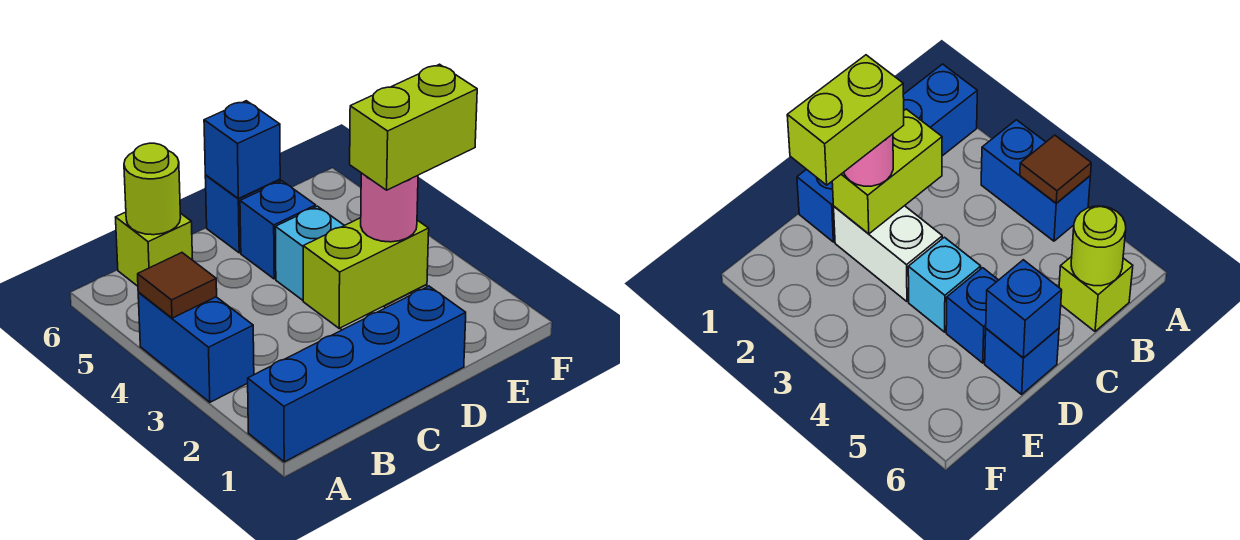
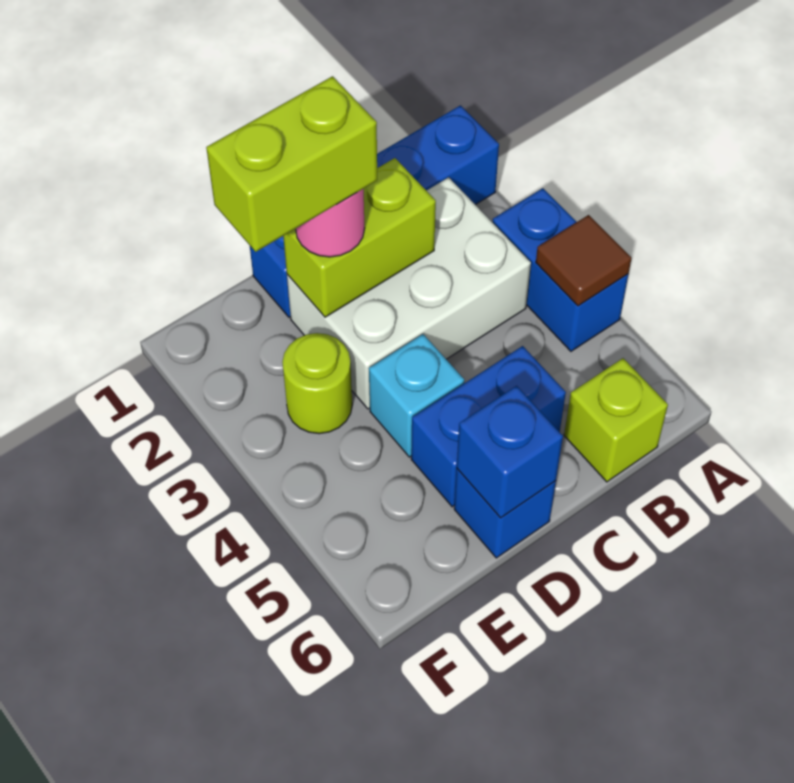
lime round brick B6 level 2 -> lime round brick E3 level 1
white brick D2:D3 level 1 -> white brick B2:D3 level 1
blue brick D5 level 1 -> blue brick C5:D5 level 1

